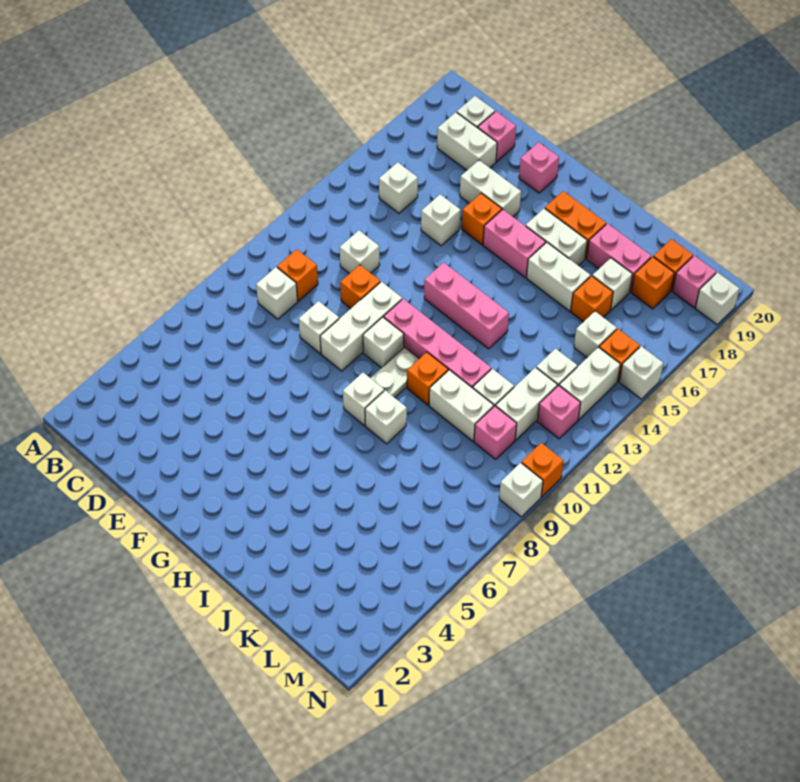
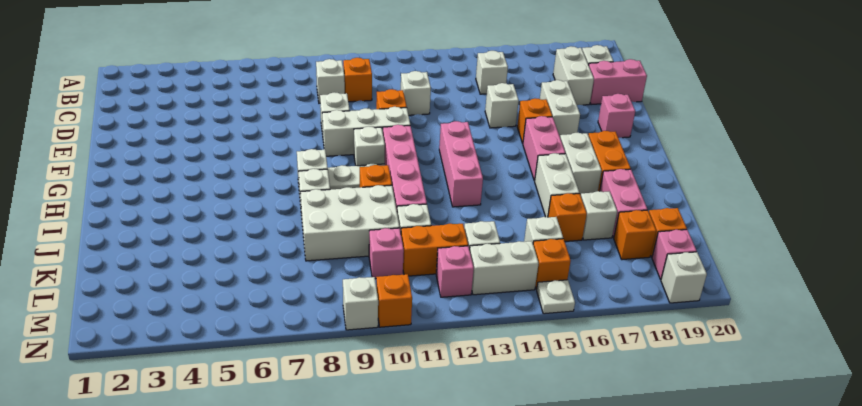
pink brick D19 level 1 -> pink brick D19:D20 level 1
white brick J10:K10 level 1 -> white brick J8:K10 level 1
white brick L11:L12 level 1 -> orange brick L11:L12 level 1
white brick N15 level 1 -> white plate N15 level 1

